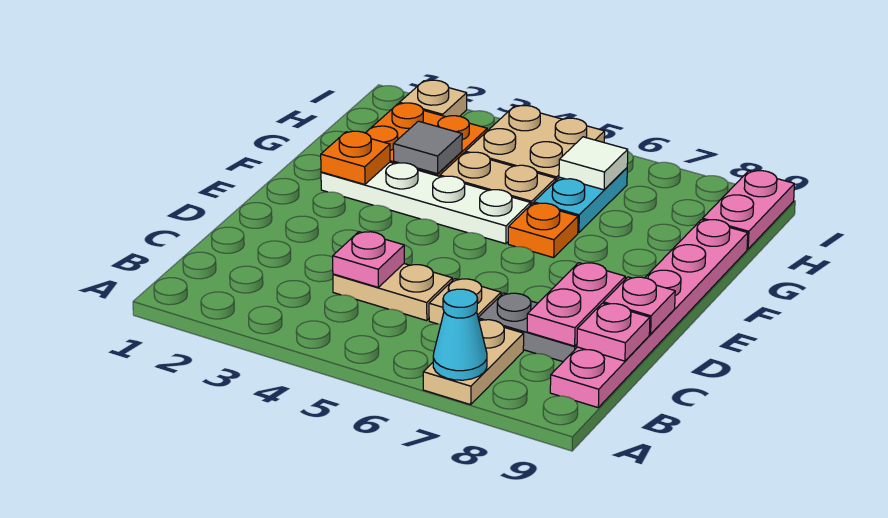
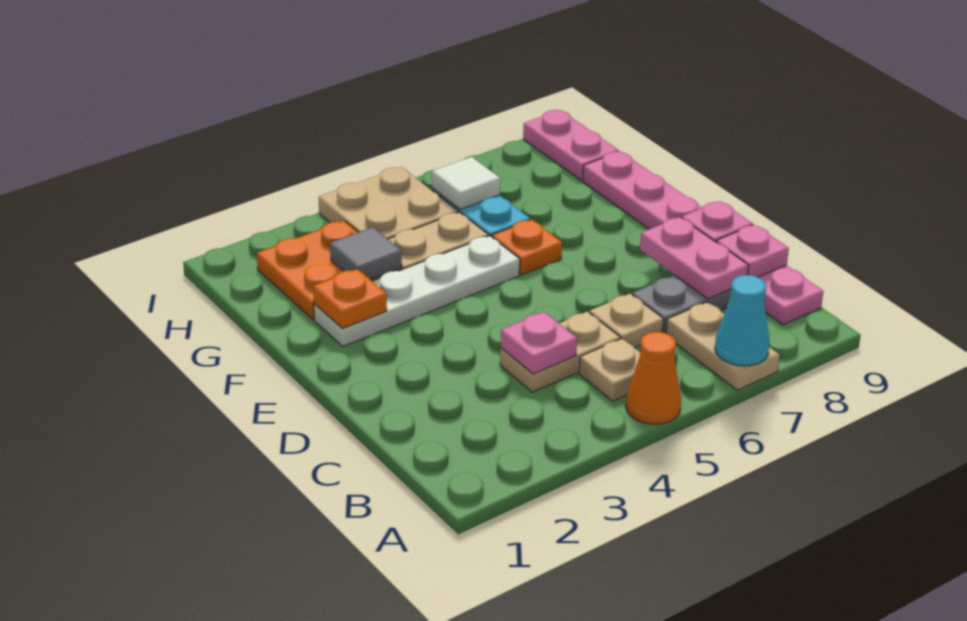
none -> orange cone A5 level 1
tan plate I2 level 1 -> tan plate B5 level 1

